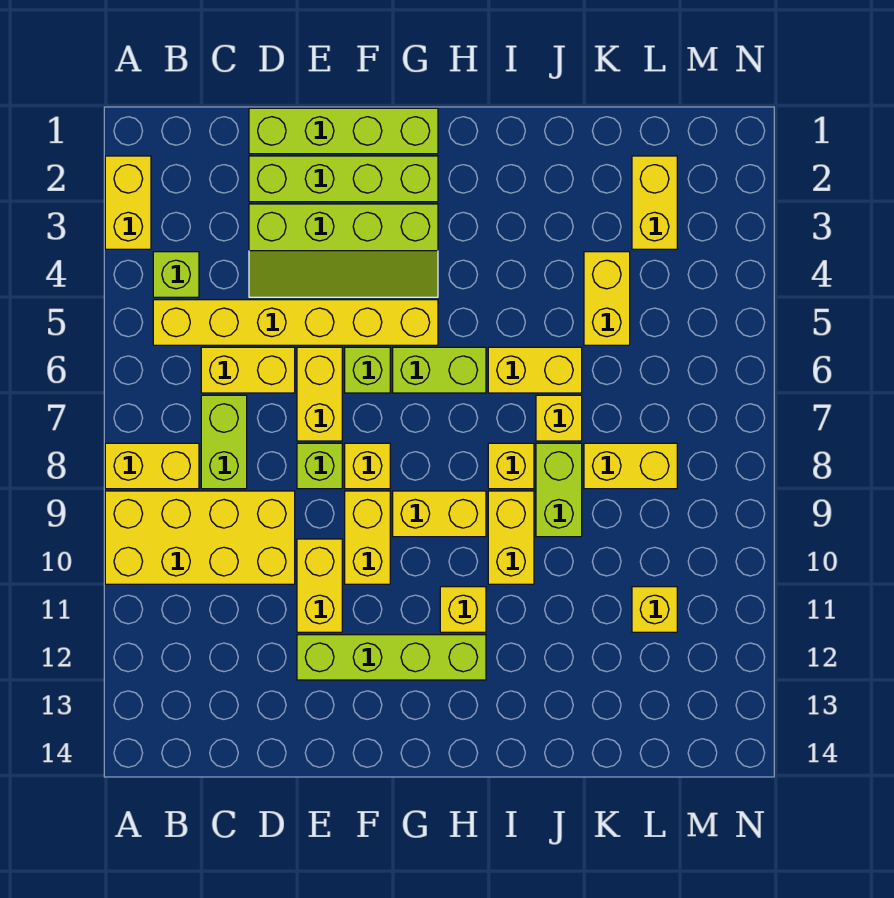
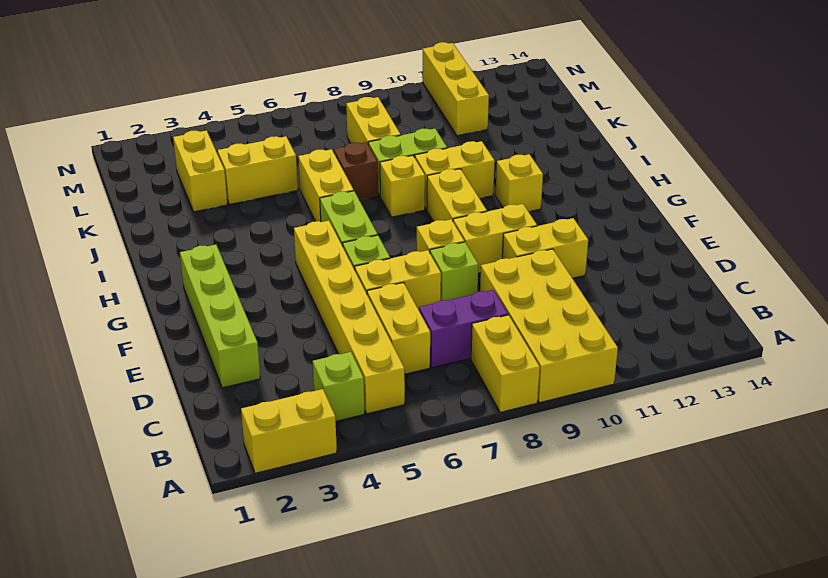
lime brick C7:C8 level 1 -> purple brick C7:C8 level 1
lime brick D1:G1 level 1 -> none
lime slope D3:G4 level 1 top 3 -> none
lime brick E12:H12 level 1 -> none
yellow brick J7 level 1 -> brown brick J7 level 1
yellow brick L2:L3 level 1 -> yellow brick K3:L3 level 1
yellow brick L11 level 1 -> yellow brick L11:N11 level 1

